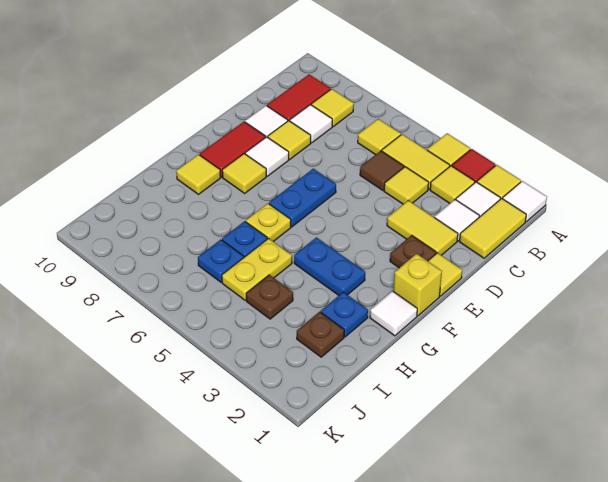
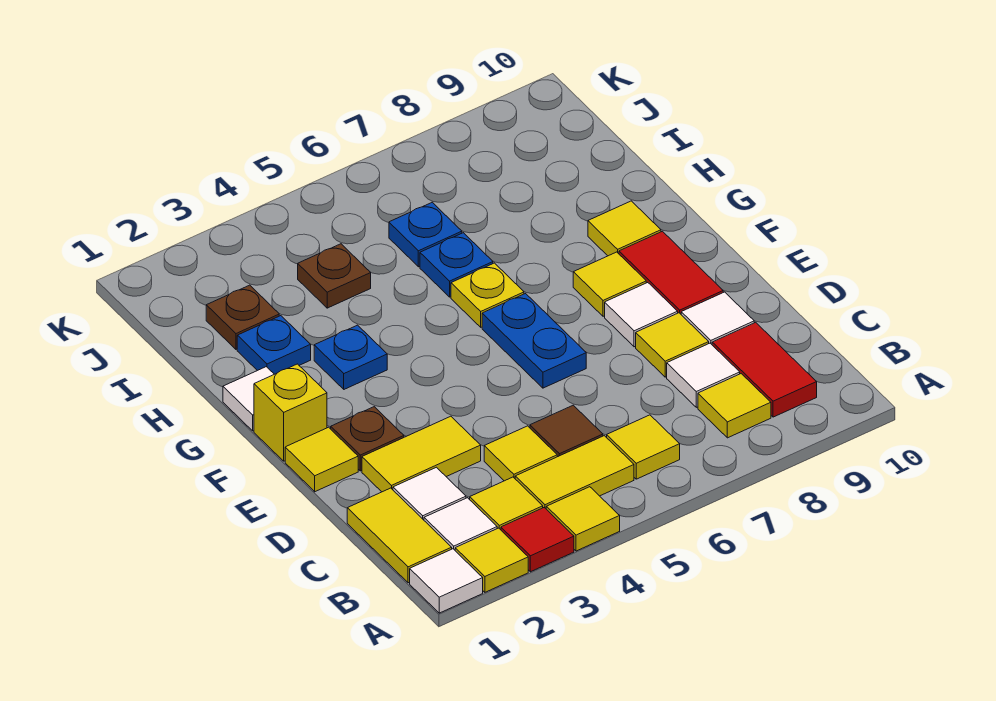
blue plate G3:G4 level 1 -> blue plate G3 level 1
yellow plate H5:I5 level 1 -> none

